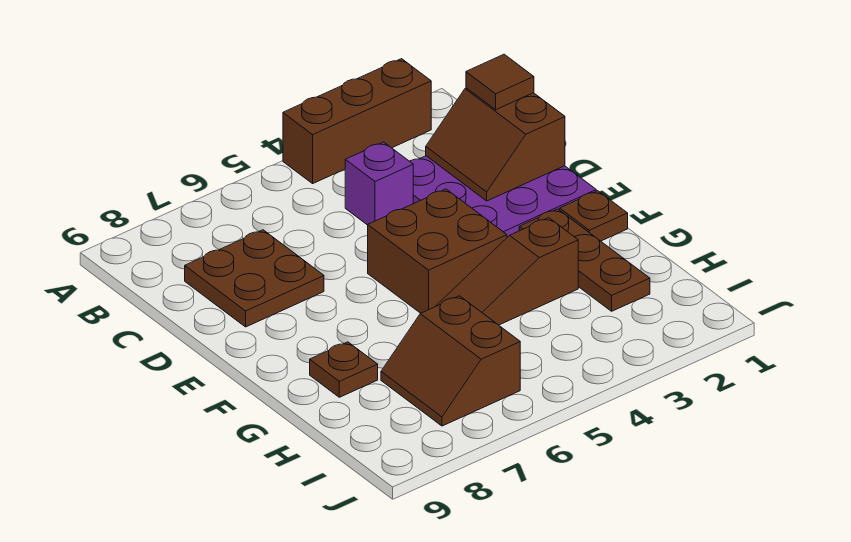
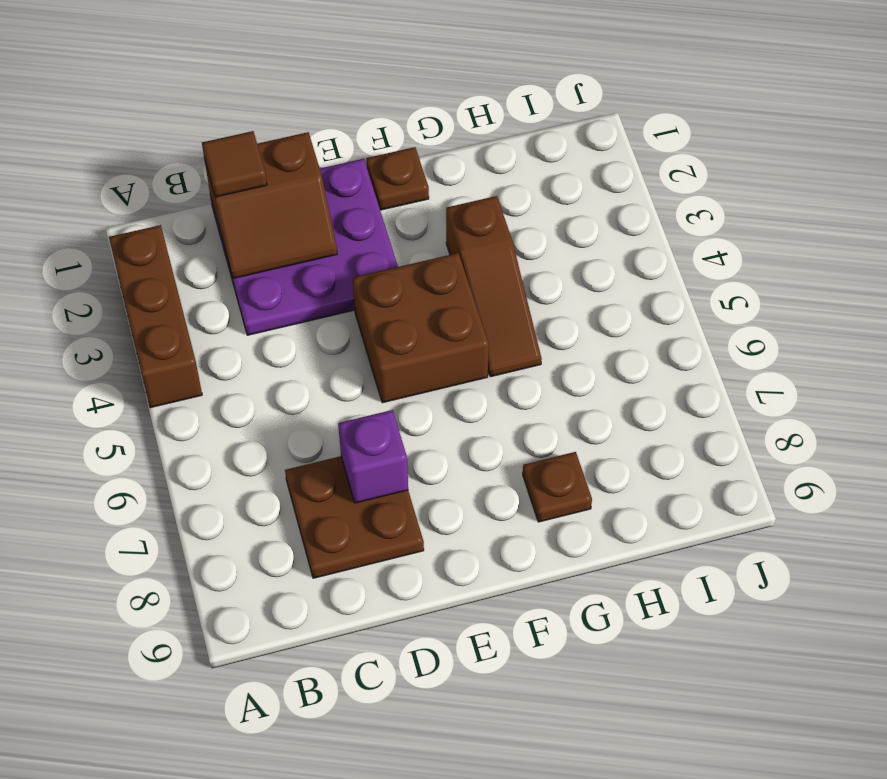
purple brick C4 level 1 -> purple brick D7 level 2
brown plate F2:H2 level 1 -> none
brown slope H6:I7 level 1 top 6 -> none

